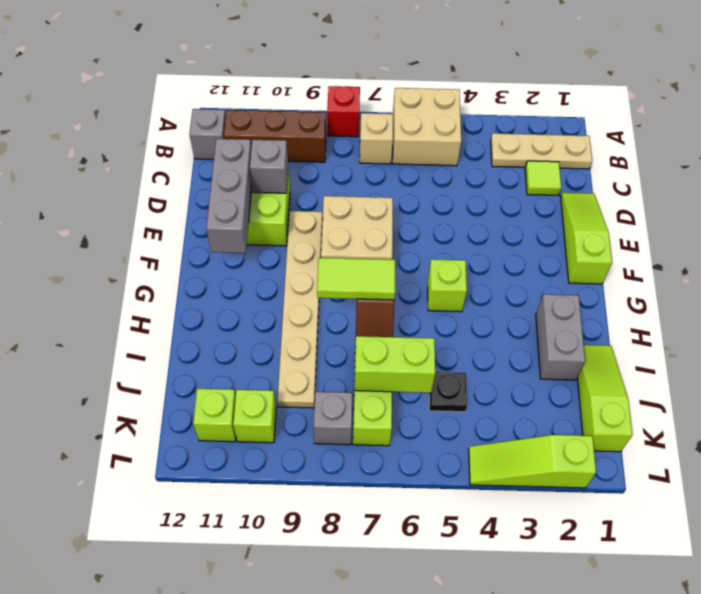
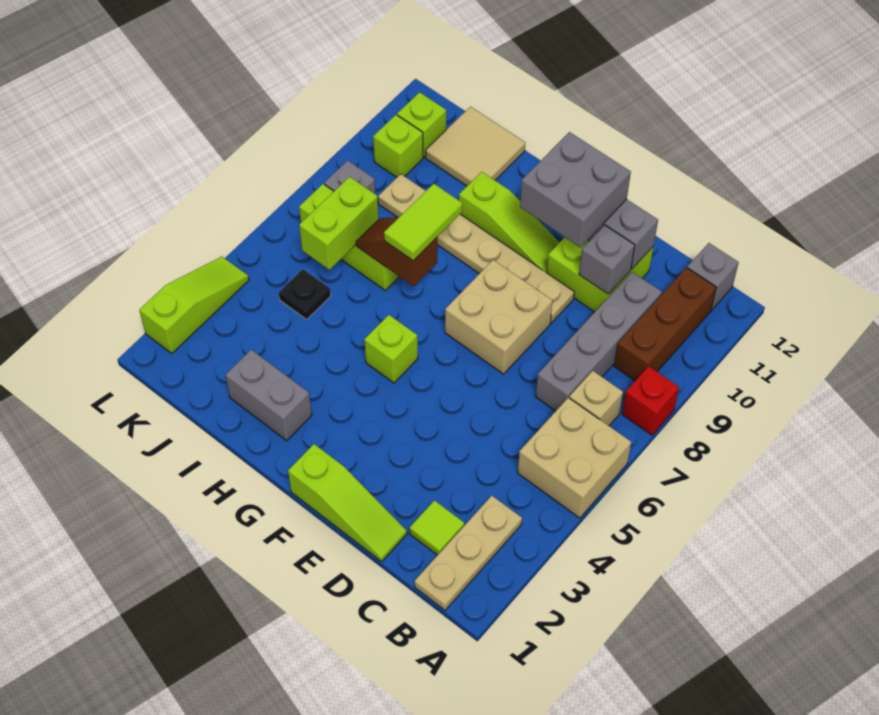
none -> grey brick C7:C10 level 1
none -> grey brick E10:F11 level 3
lime slope I1:K1 level 1 top K -> lime slope F10:H10 level 1 top H
none -> tan tile I11:J12 level 1

